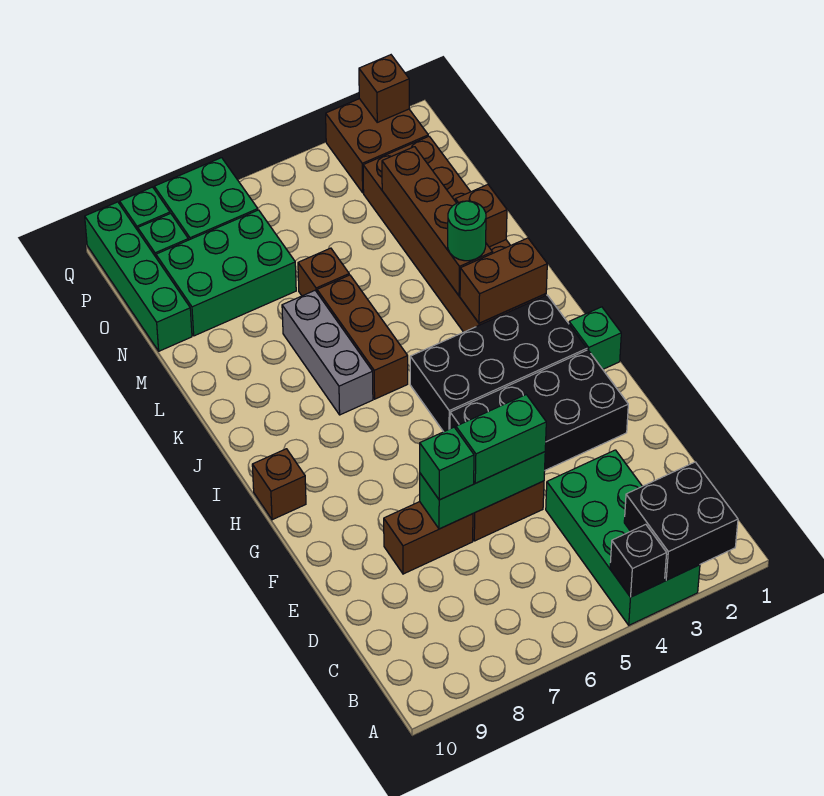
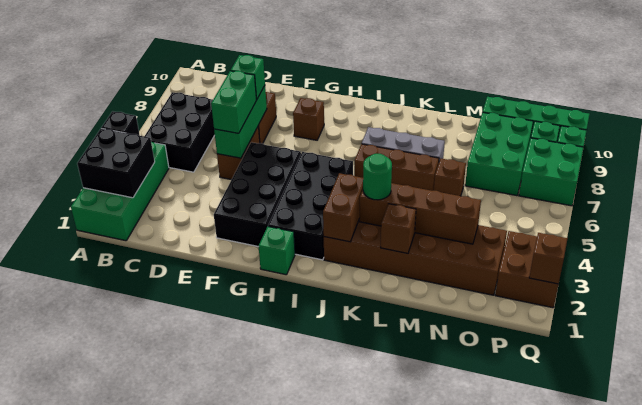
green brick A3:D4 level 1 -> green brick A1:B4 level 1
none -> black brick B5:C7 level 1
brown brick H10 level 1 -> brown brick G8 level 1

